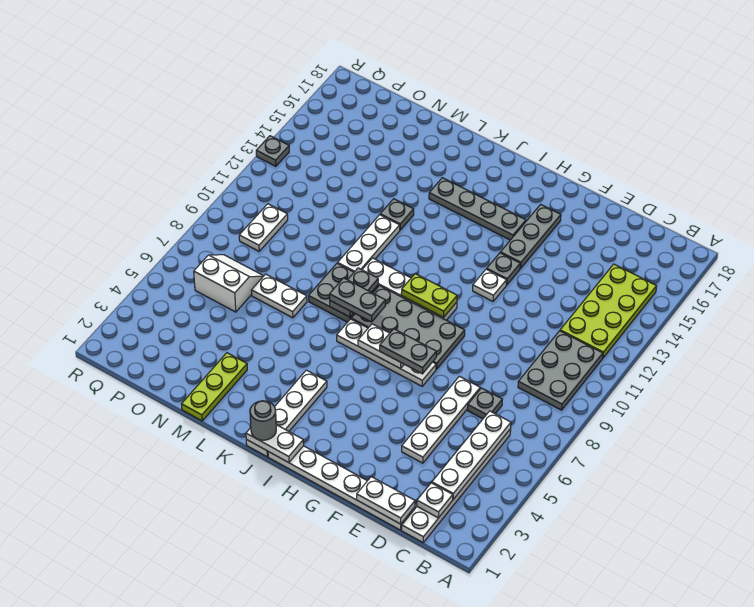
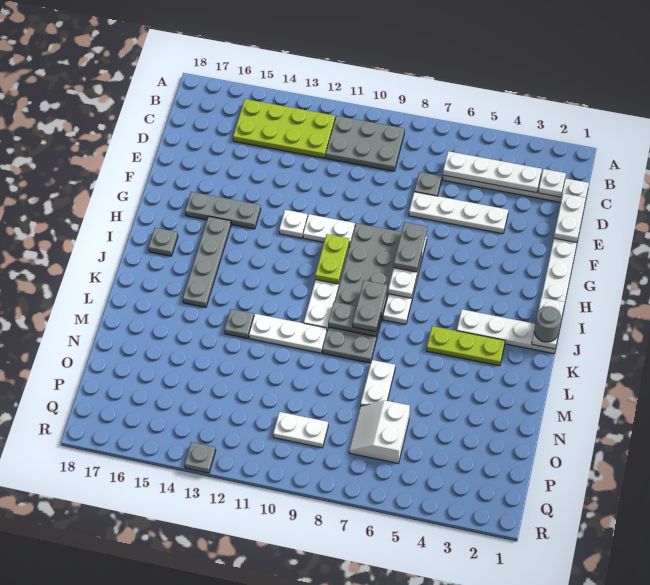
none -> white plate G10:G11 level 1
grey plate G13 level 1 -> grey plate I17 level 1
lime plate M1:M3 level 1 -> lime plate K3:K5 level 1

